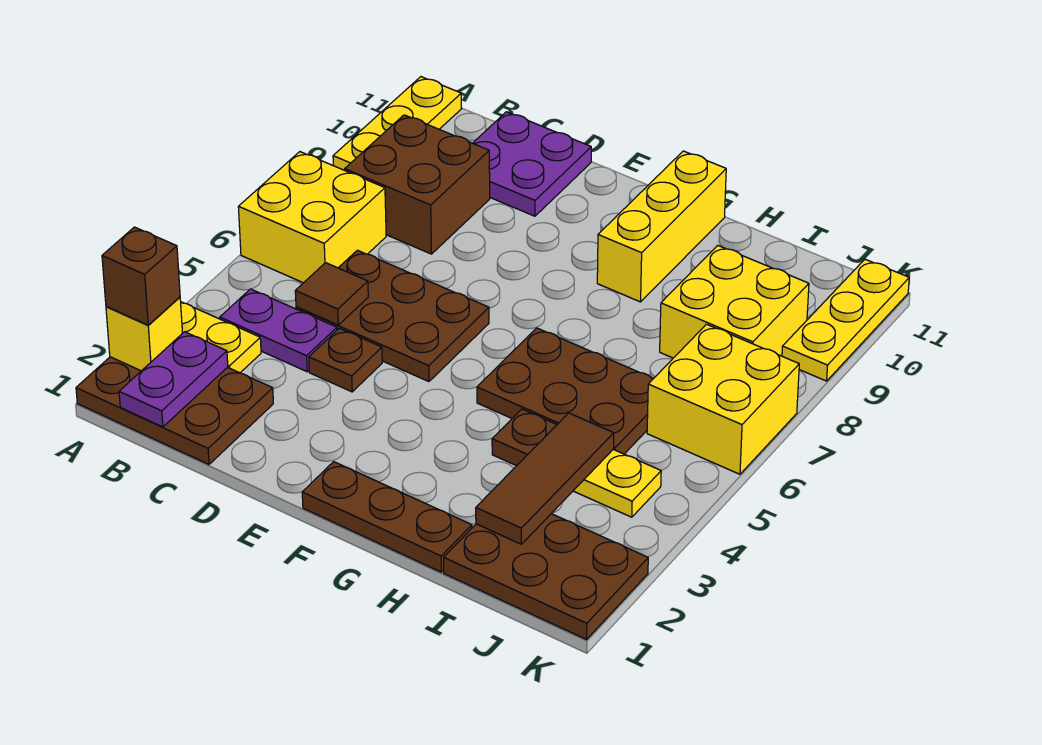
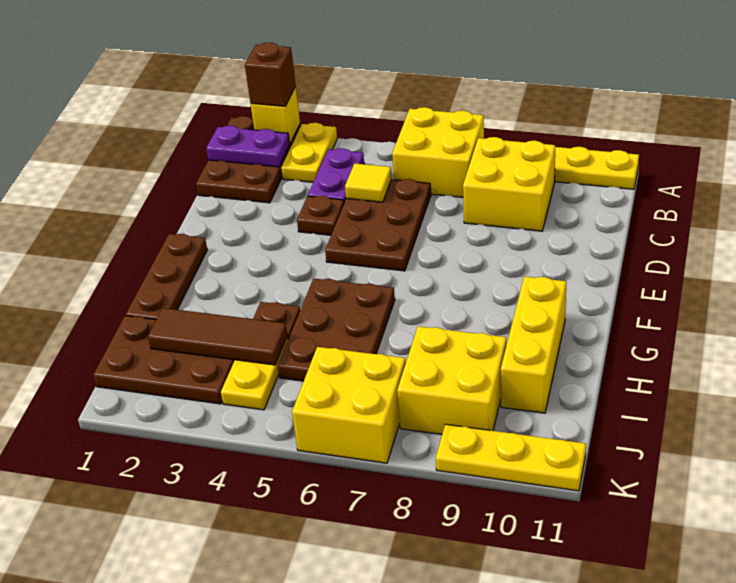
brown brick B8:C9 level 1 -> yellow brick B8:C9 level 1
brown tile C5 level 2 -> yellow tile C5 level 2
purple plate C10:D11 level 1 -> none
yellow brick G9:G11 level 1 -> yellow brick G10:I10 level 1
brown plate I1:K2 level 1 -> brown plate I1:J3 level 1

